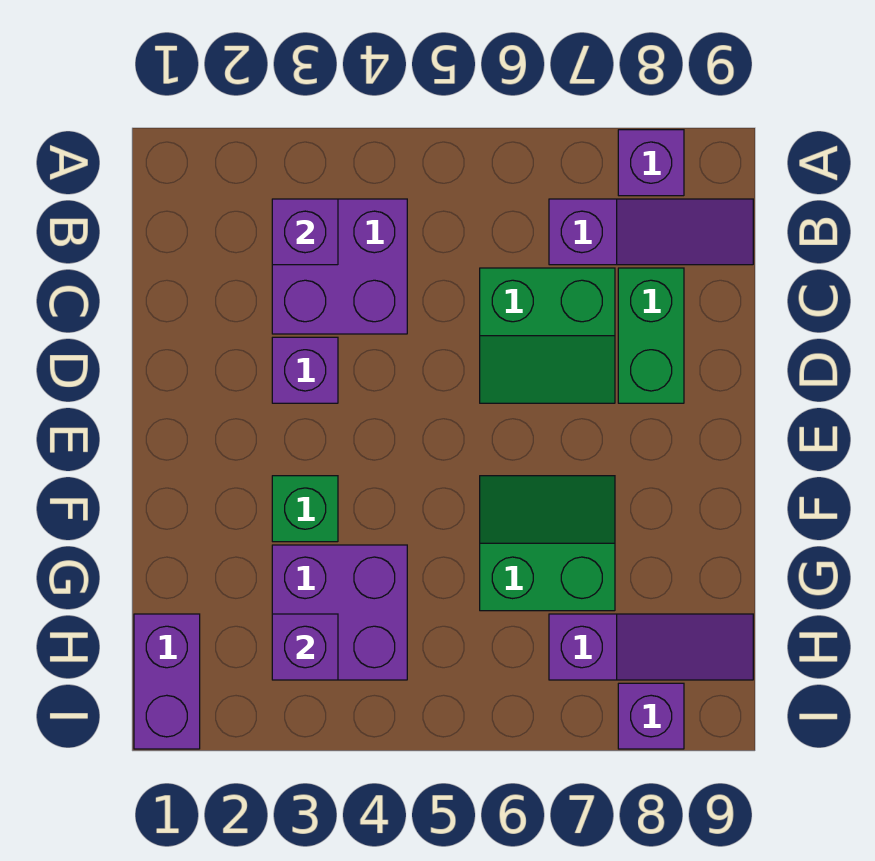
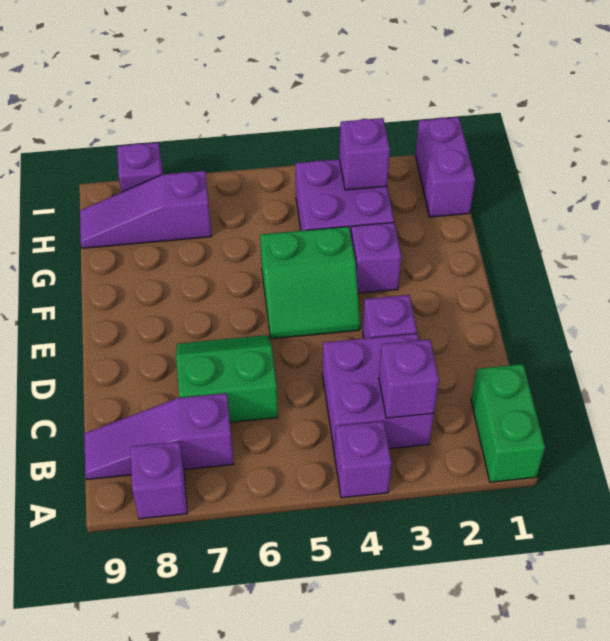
none -> purple brick A4 level 1
green brick C8:D8 level 1 -> green brick A1:B1 level 1
green brick F3 level 1 -> purple brick F3 level 1
green slope F6:G7 level 1 top G -> green slope E4:F5 level 1 top F

